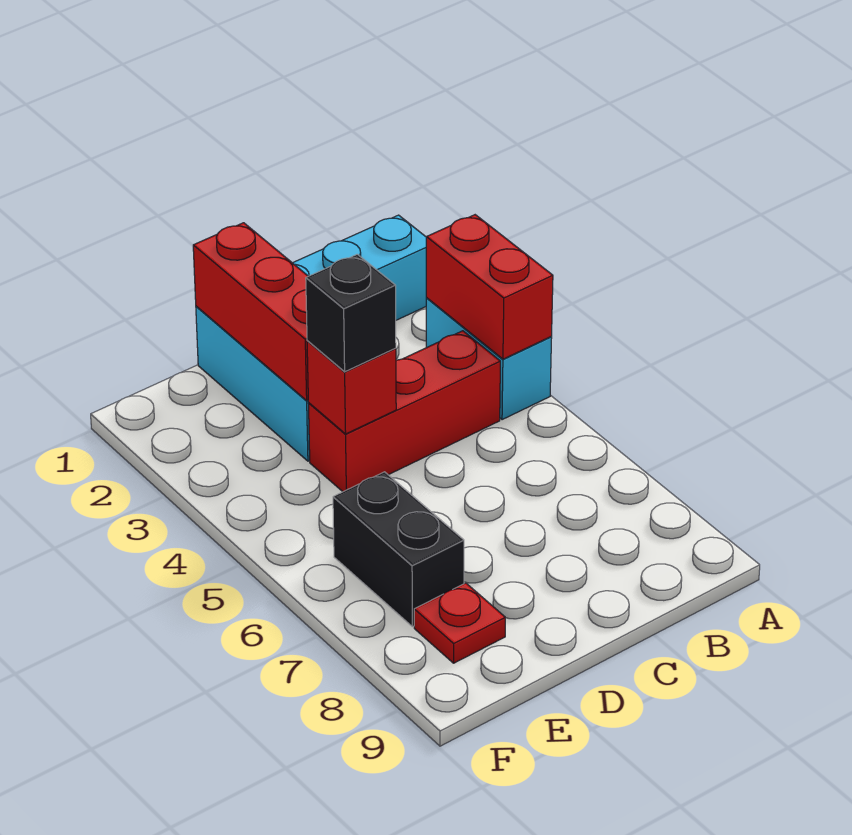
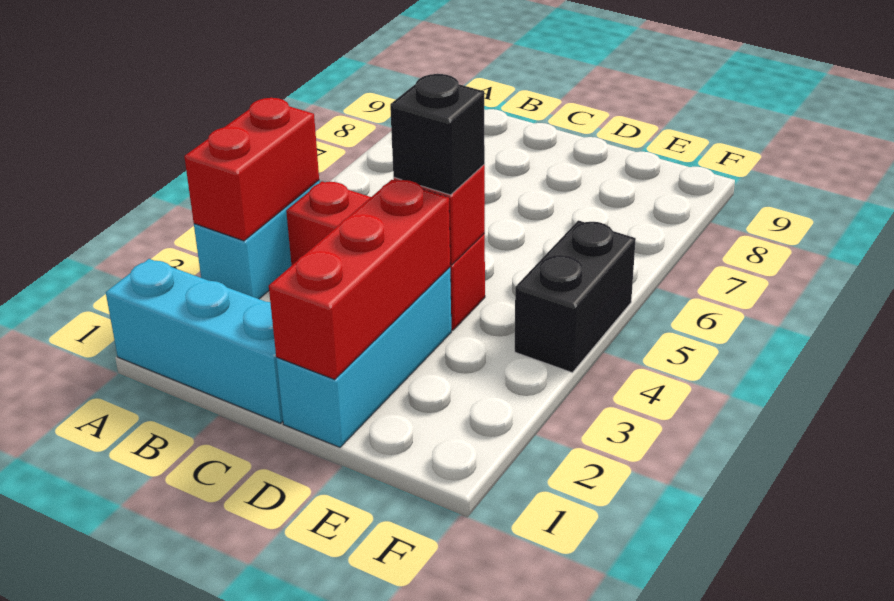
black brick E6:E7 level 1 -> black brick F4:F5 level 1
red plate E8 level 1 -> none

